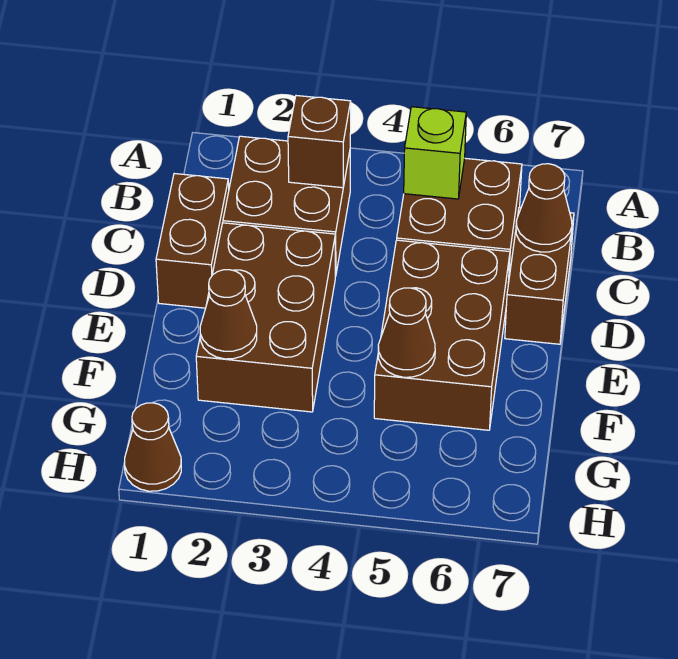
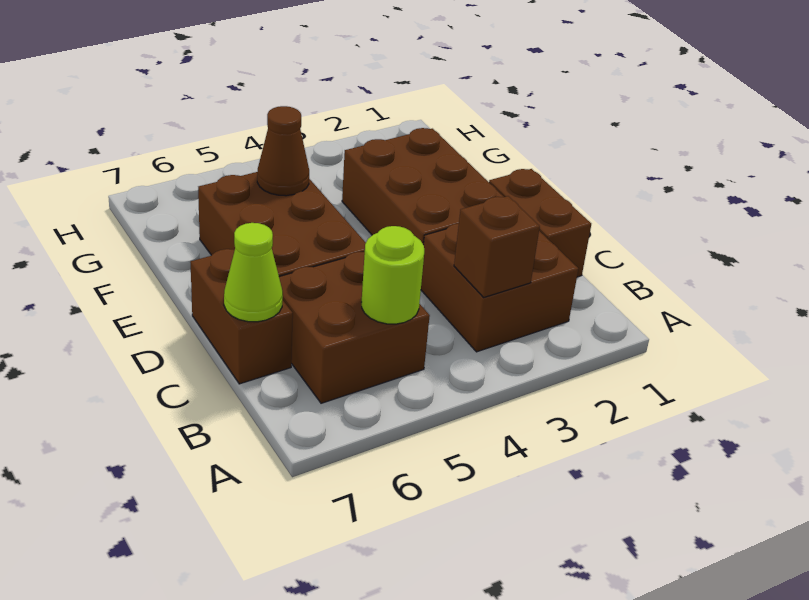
lime brick B5 level 2 -> lime round brick B5 level 2
brown cone C7 level 2 -> lime cone C7 level 2
brown cone F2 level 2 -> none
brown cone H1 level 1 -> none

